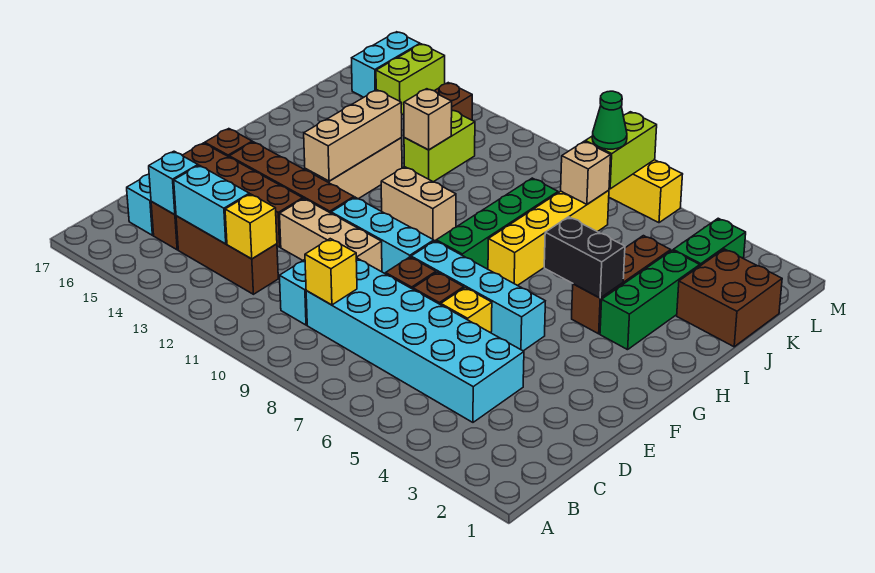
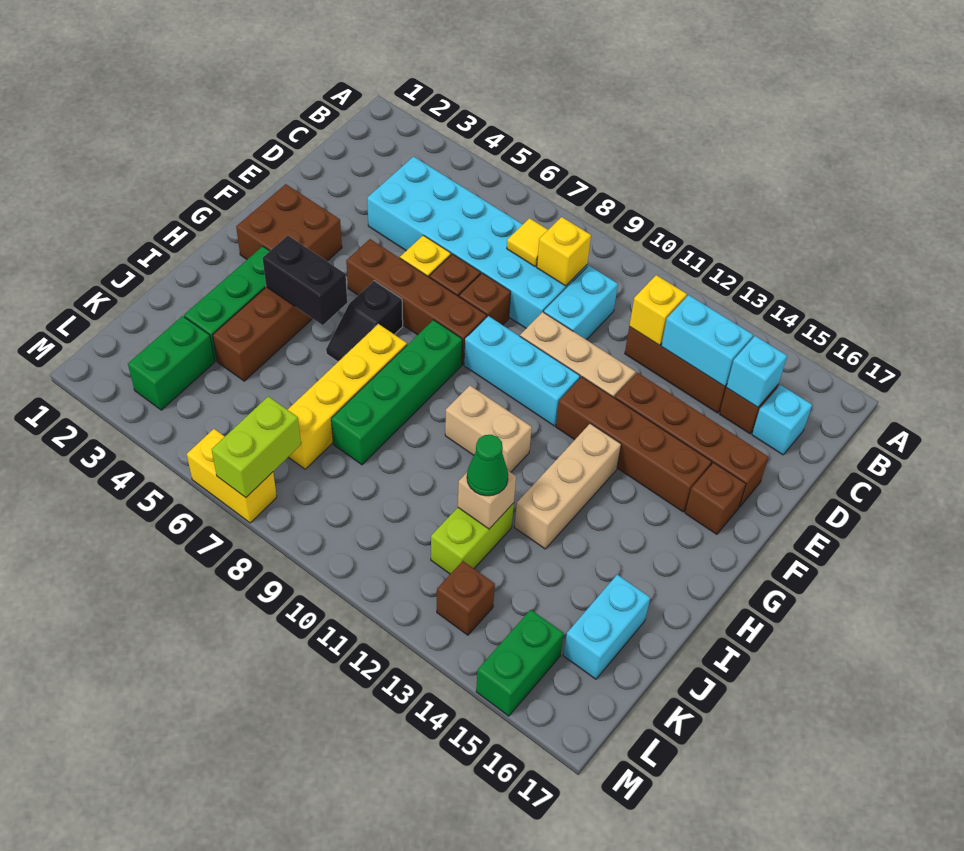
none -> yellow tile C8 level 2
cyan brick F5:F8 level 1 -> brown brick F5:F8 level 1
none -> black slope G6:H6 level 1 top G
tan brick G13:I13 level 2 -> none
brown brick J1:K2 level 1 -> brown brick F2:G3 level 1
tan brick K7 level 2 -> none
green cone L7 level 3 -> green cone J12 level 3
lime brick L15:M15 level 1 -> green brick L15:M15 level 1
cyan brick L16:M16 level 1 -> cyan brick J16:K16 level 1

